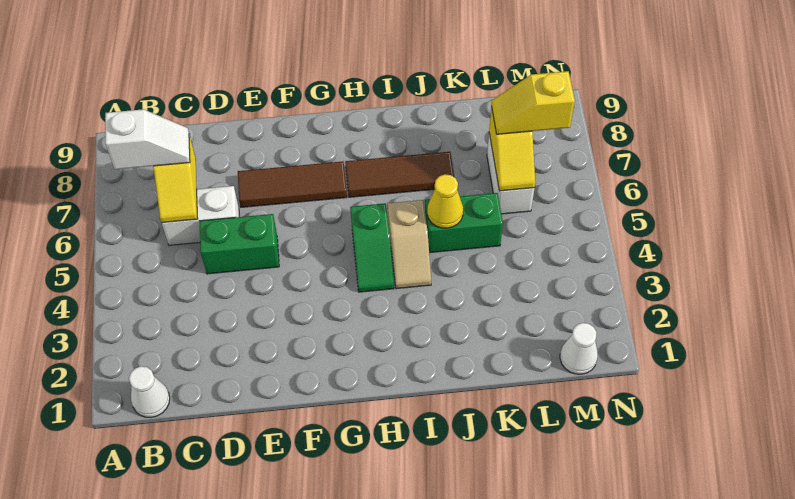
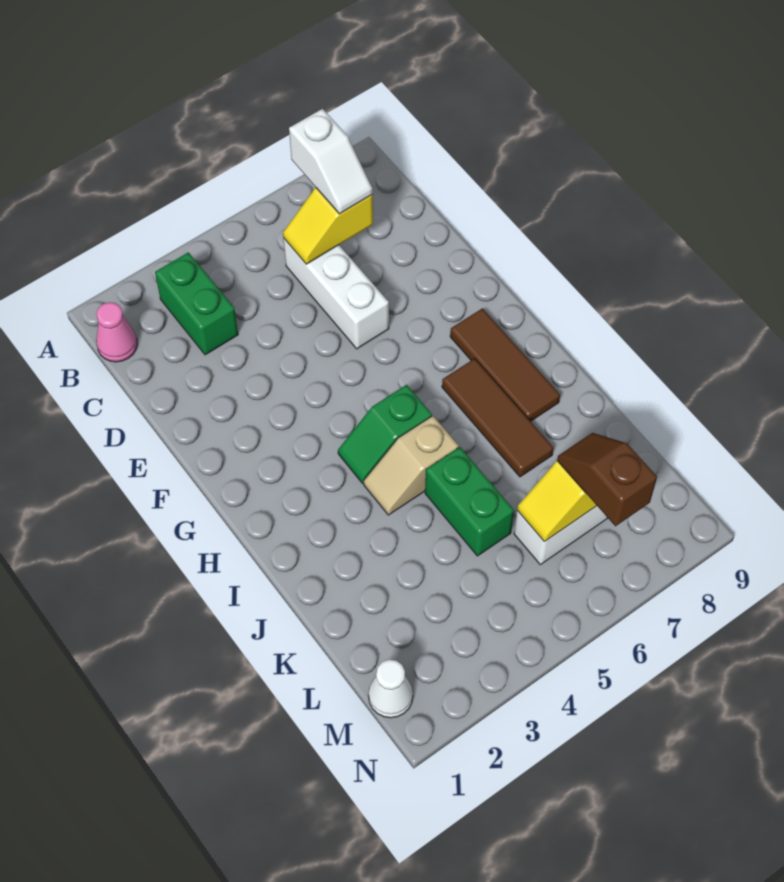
white cone B1 level 1 -> pink cone B1 level 1
white brick C6:D6 level 1 -> white brick C6:E6 level 1
green brick D5:E5 level 1 -> green brick B3:C3 level 1
brown tile E7:G7 level 1 -> brown tile G8:I8 level 1
yellow cone J5 level 2 -> none
yellow slope L7:M7 level 3 top M -> brown slope L7:M7 level 3 top M

